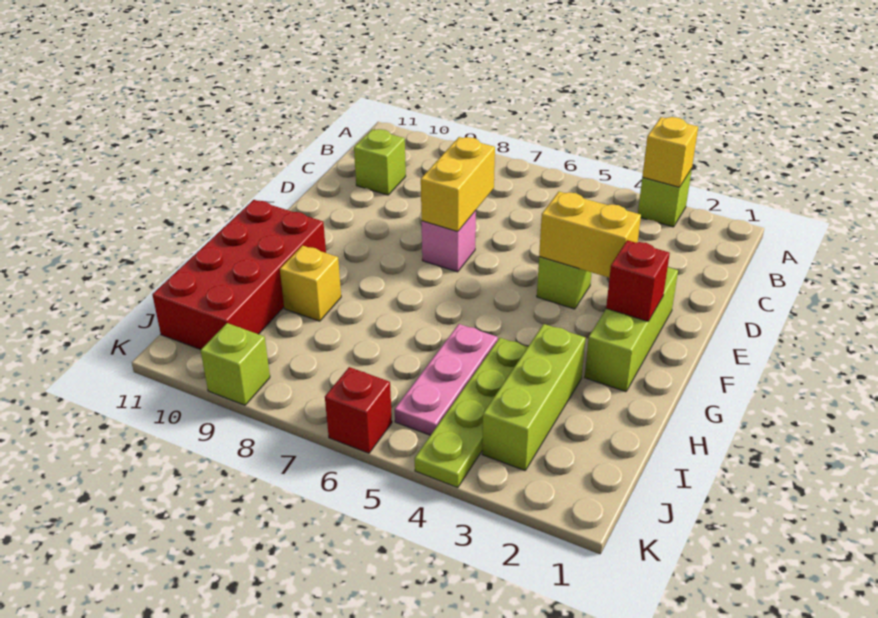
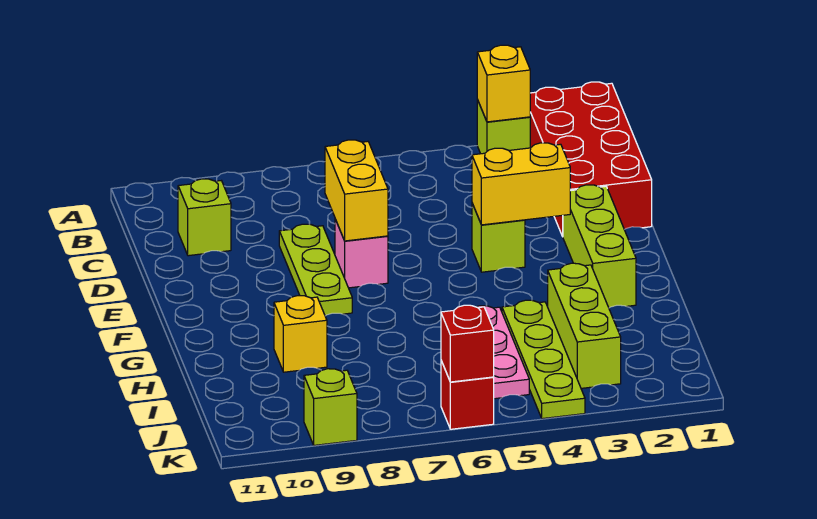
none -> lime plate D8:F8 level 1
red brick F2 level 2 -> red brick K6 level 2
red brick G10:J11 level 1 -> red brick A1:D2 level 1

